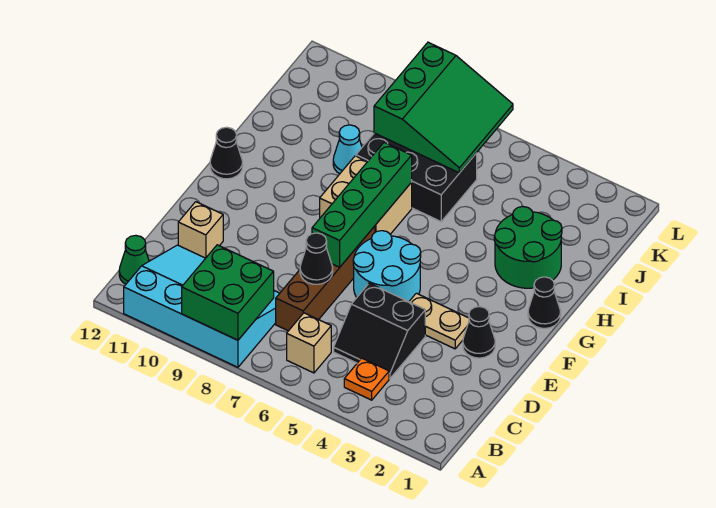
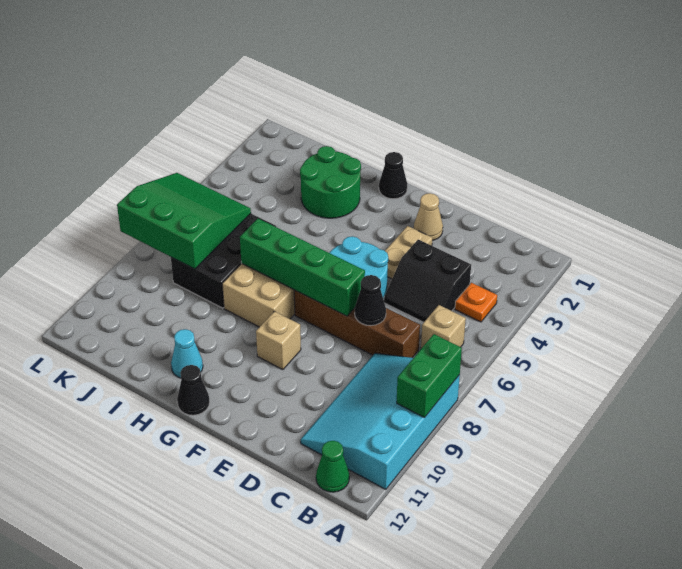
green brick A8:B9 level 2 -> green brick A8:A9 level 2
black slope C4:D5 level 1 top D -> black slope C4:D5 level 1 top 4
tan brick D11 level 1 -> tan brick F9 level 1
black cone E2 level 1 -> tan cone E2 level 1
cyan cone I9 level 1 -> cyan cone H11 level 1

